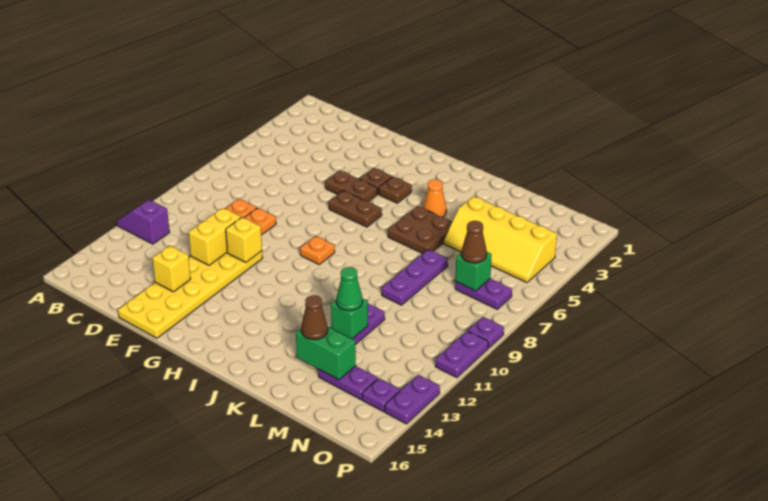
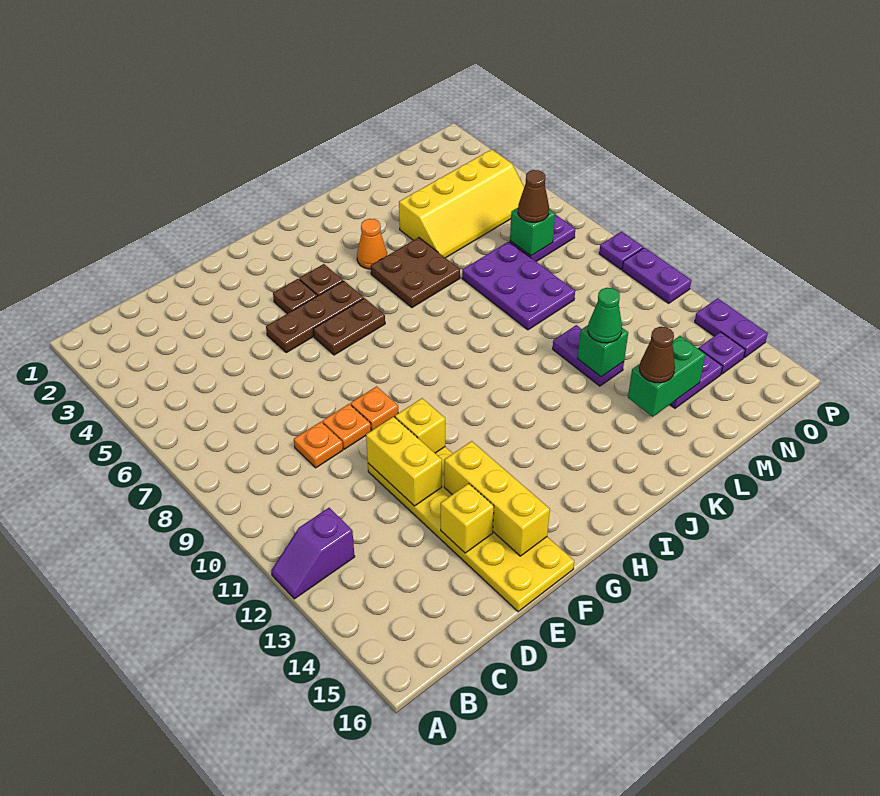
brown plate F5:G5 level 1 -> brown plate F5:H5 level 1
none -> yellow brick F13:F15 level 2
orange plate H9 level 1 -> orange plate F9 level 1
purple plate L7:L9 level 1 -> purple plate L7:M9 level 1

